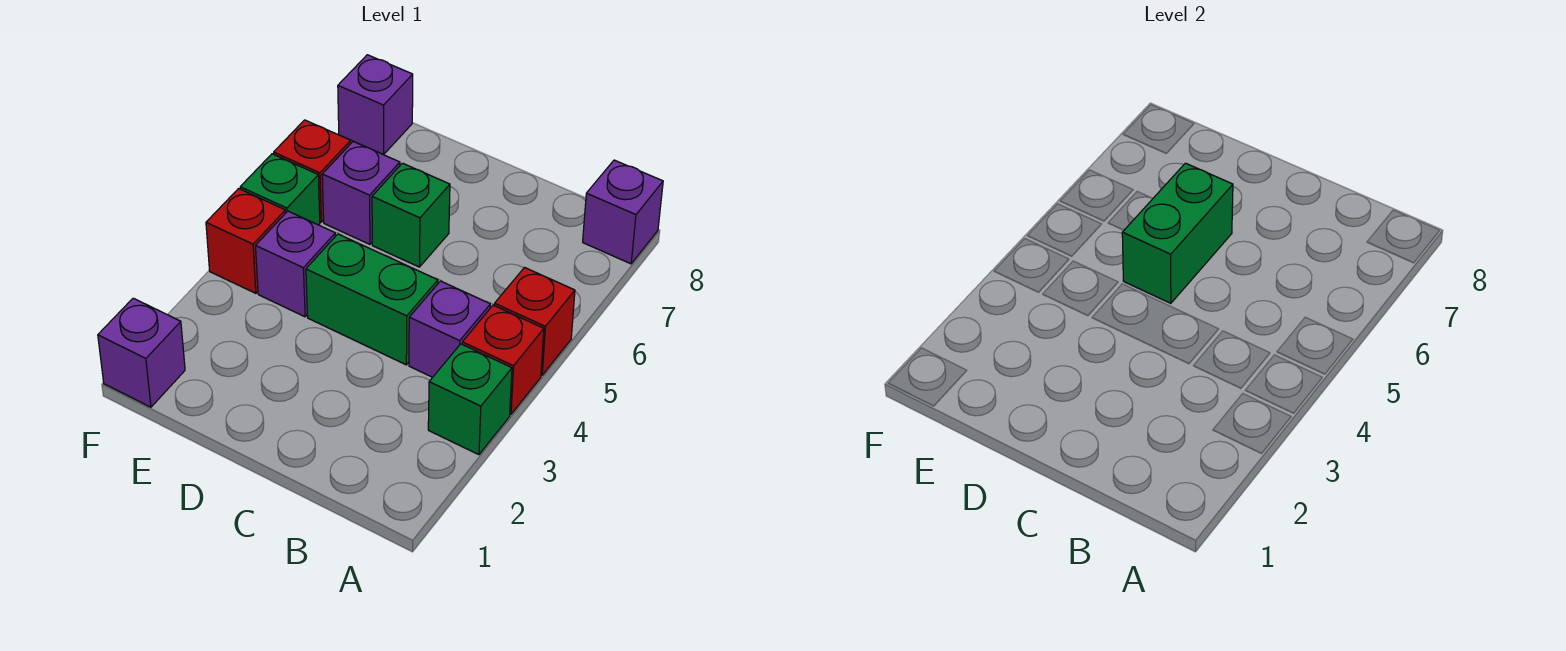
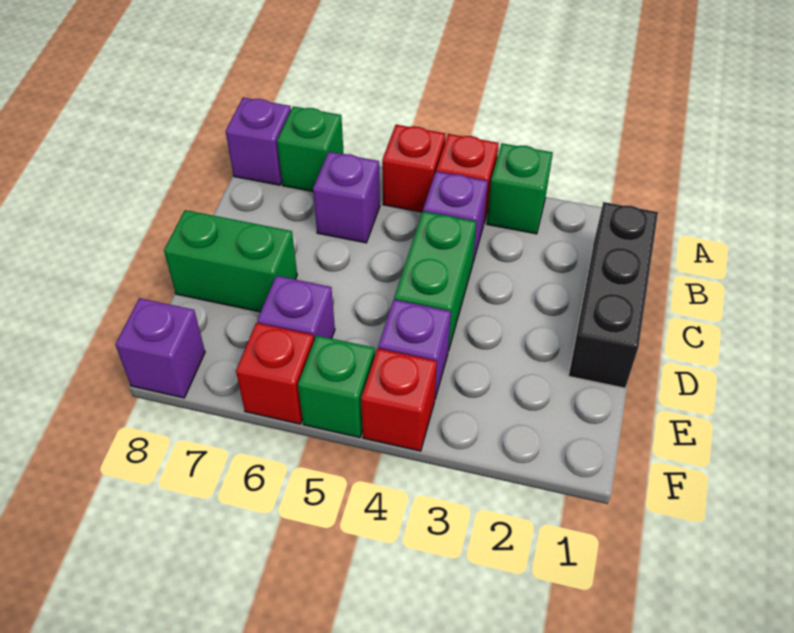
none -> black brick B1:D1 level 1
green brick D5:D6 level 2 -> green brick D7:D8 level 1
green brick D6 level 1 -> green brick A7 level 1
purple brick F1 level 1 -> purple brick B6 level 1

